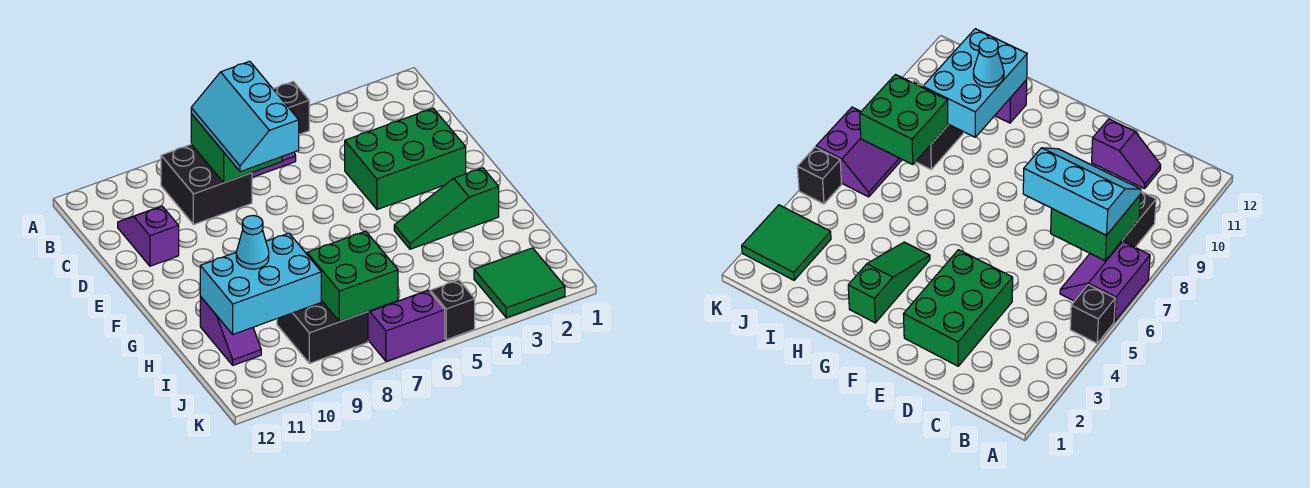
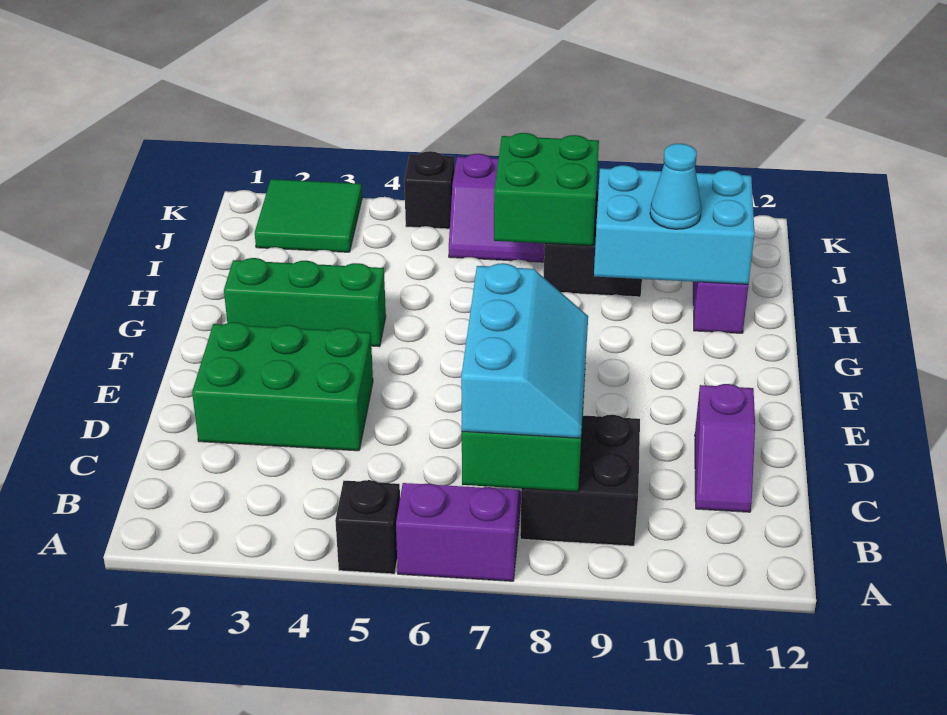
green slope G2:G4 level 1 top 2 -> green brick G2:G4 level 1

